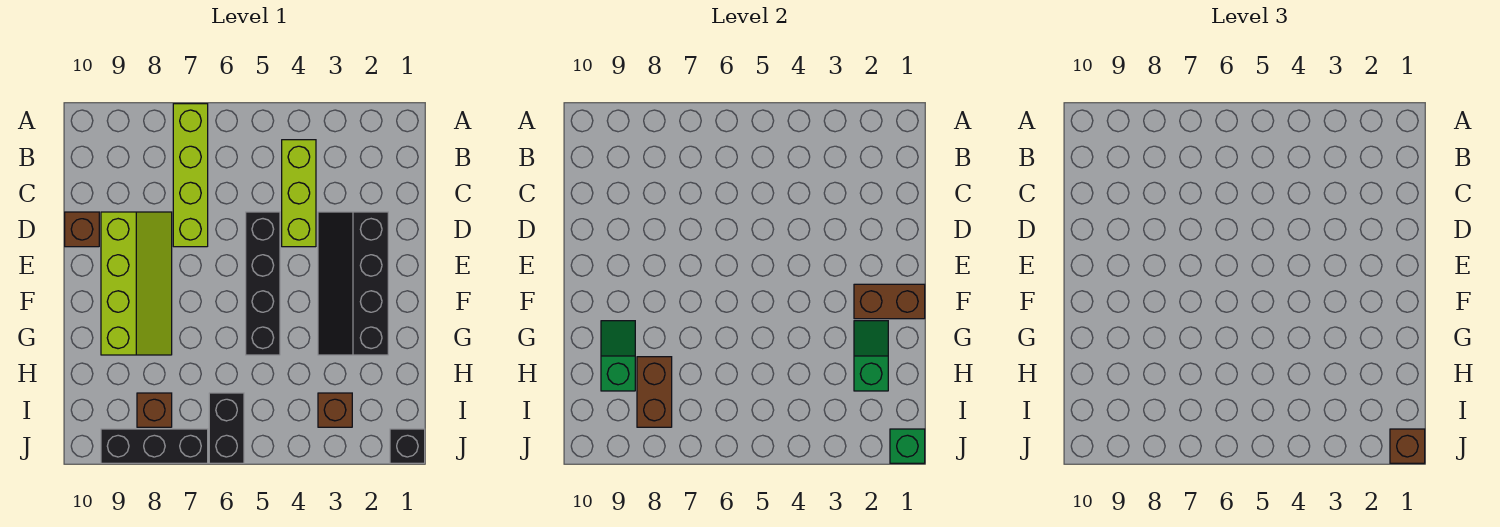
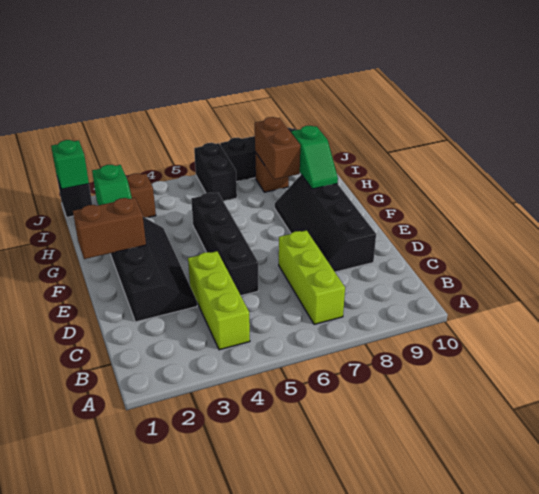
lime brick A7:D7 level 1 -> lime brick B7:D7 level 1
lime slope D8:G9 level 1 top 9 -> black slope D8:G9 level 1 top 9
brown brick D10 level 1 -> none
brown brick J1 level 3 -> none

